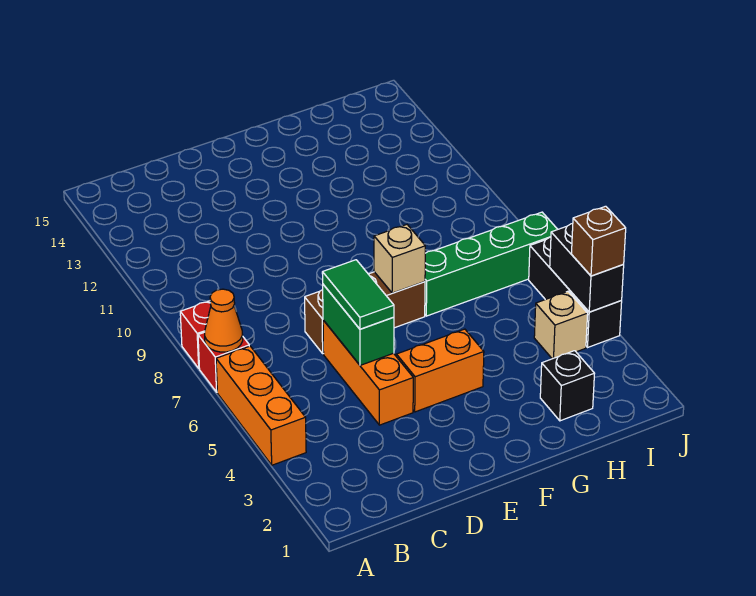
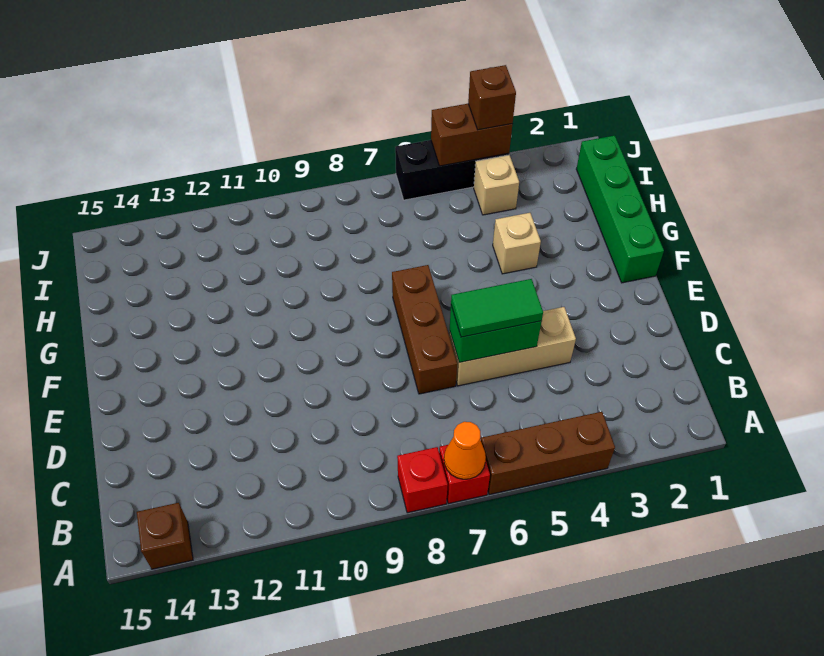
orange brick A4:A6 level 1 -> brown brick A4:A6 level 1
none -> brown brick A14 level 1
orange brick D4:D6 level 1 -> tan brick D4:D6 level 1
orange brick E4:F4 level 1 -> none
tan brick F7 level 2 -> tan brick G4 level 1
green brick G7:J7 level 1 -> green brick F1:I1 level 1
black brick H2 level 1 -> none
black brick J4:J5 level 2 -> brown brick J4:J5 level 2

